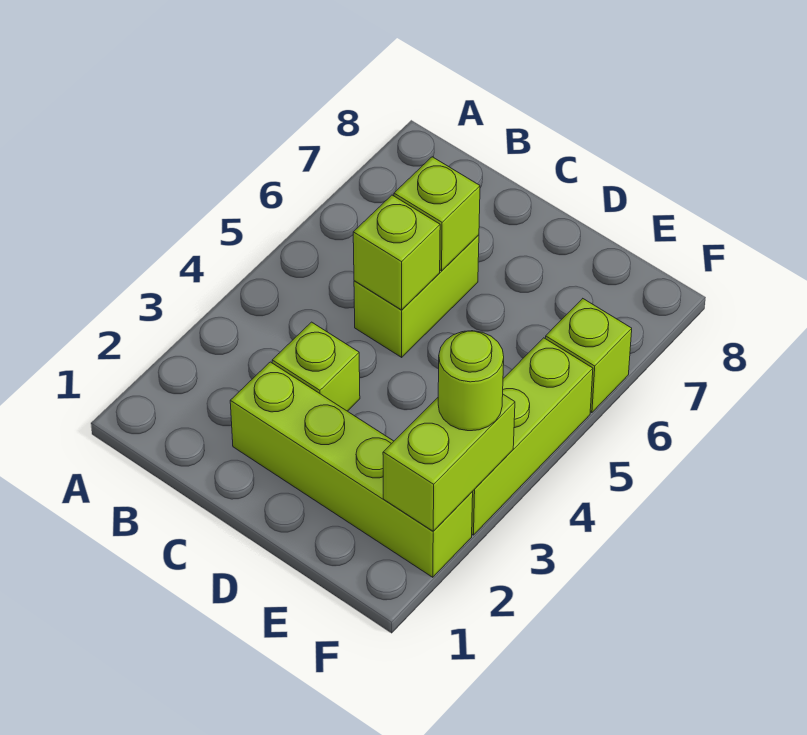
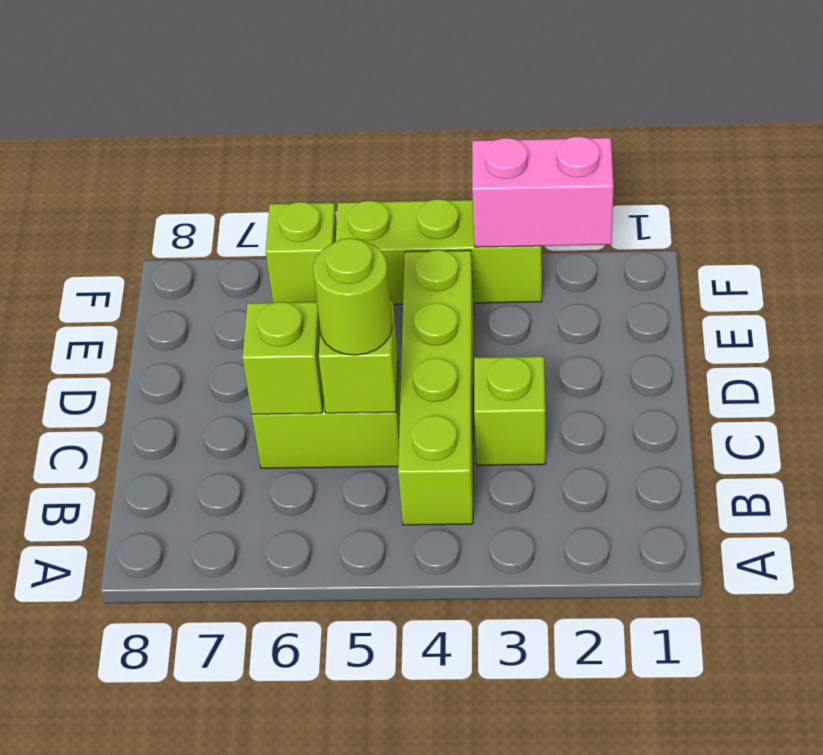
lime brick C2:F2 level 1 -> lime brick B4:E4 level 1
lime brick F2:F3 level 2 -> pink brick F2:F3 level 2
lime round brick F3 level 3 -> lime round brick C5 level 3

